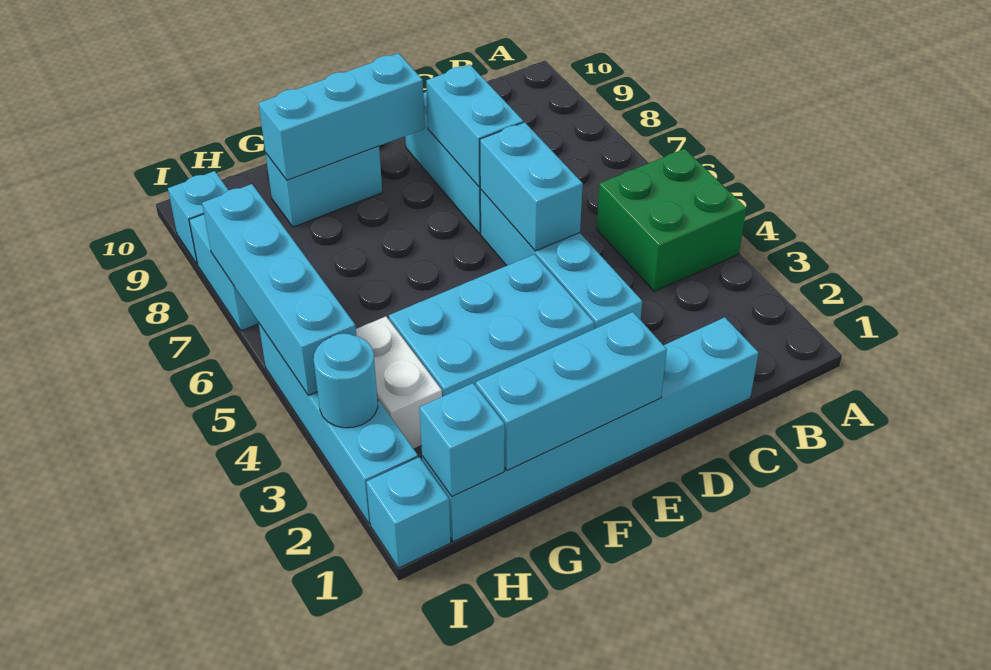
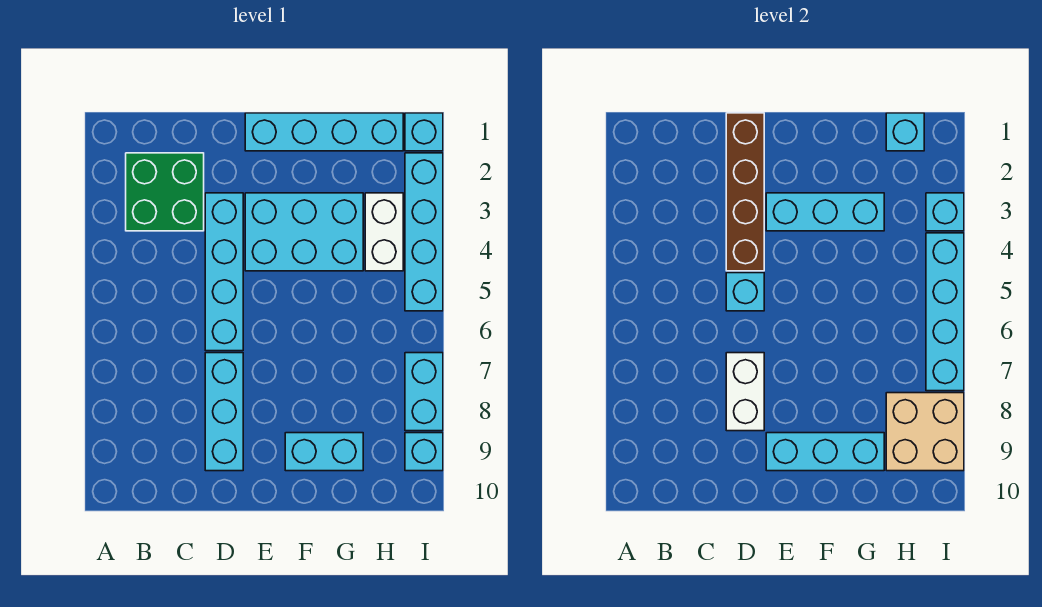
green brick A4:B5 level 1 -> green brick B2:C3 level 1
cyan brick C1:H1 level 1 -> cyan brick E1:H1 level 1
none -> brown brick D1:D4 level 2
cyan brick D5:D6 level 2 -> cyan brick D5 level 2
cyan brick D7:D8 level 2 -> white brick D7:D8 level 2
cyan brick E1:G1 level 2 -> cyan brick E3:G3 level 2
none -> tan brick H8:I9 level 2
cyan round brick I3 level 2 -> cyan brick I3 level 2

